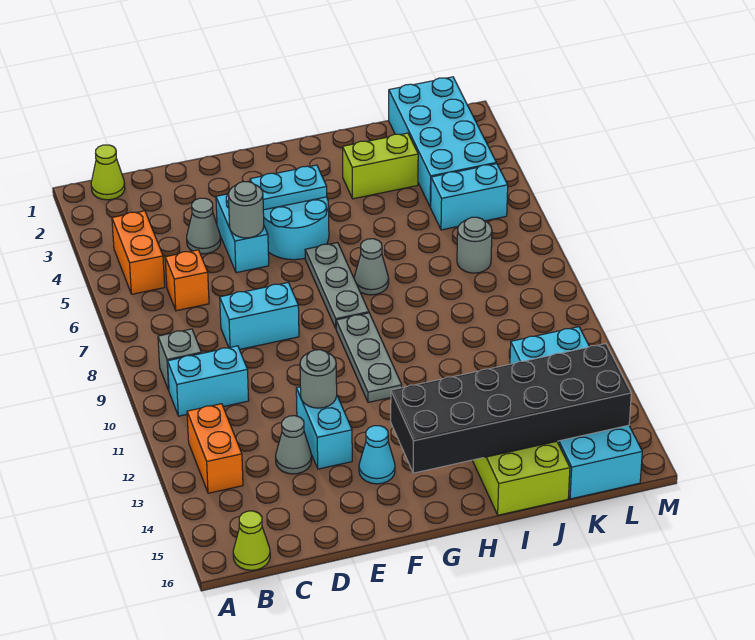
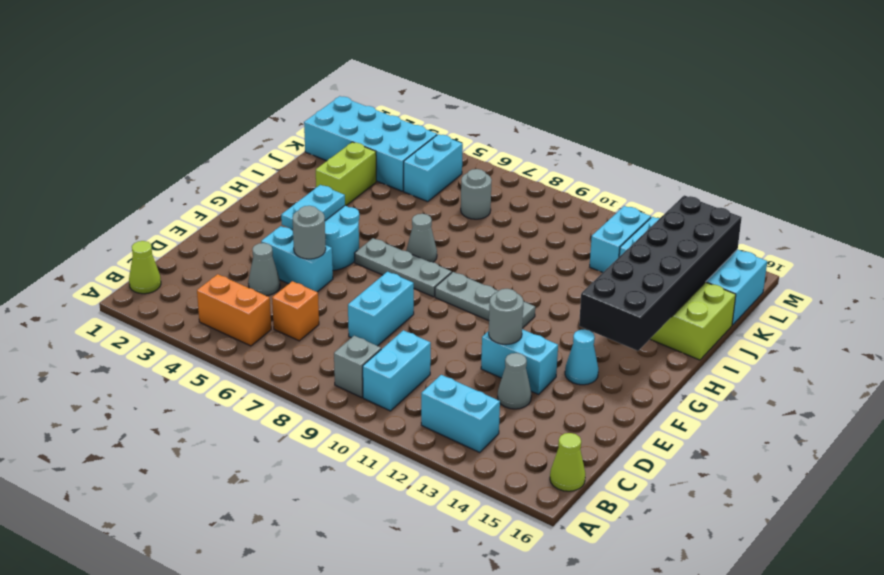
orange brick B12:B13 level 1 -> cyan brick B12:B13 level 1

